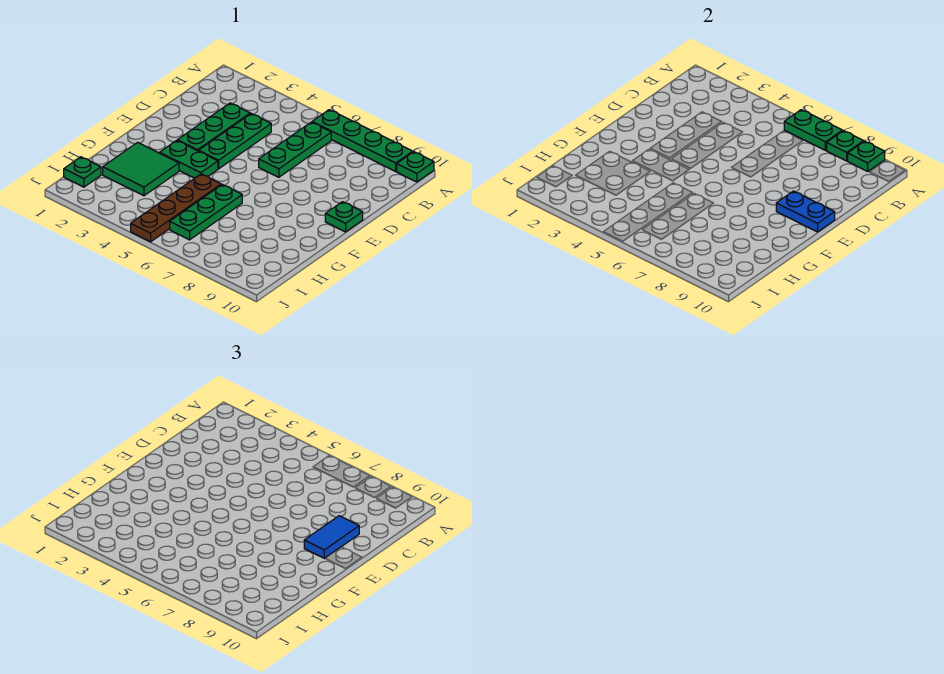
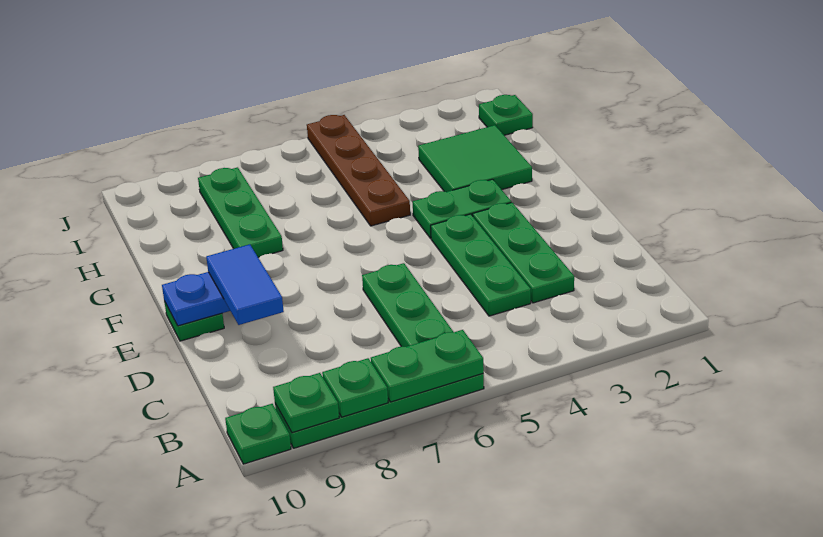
green plate G6:I6 level 1 -> green plate G8:I8 level 1

